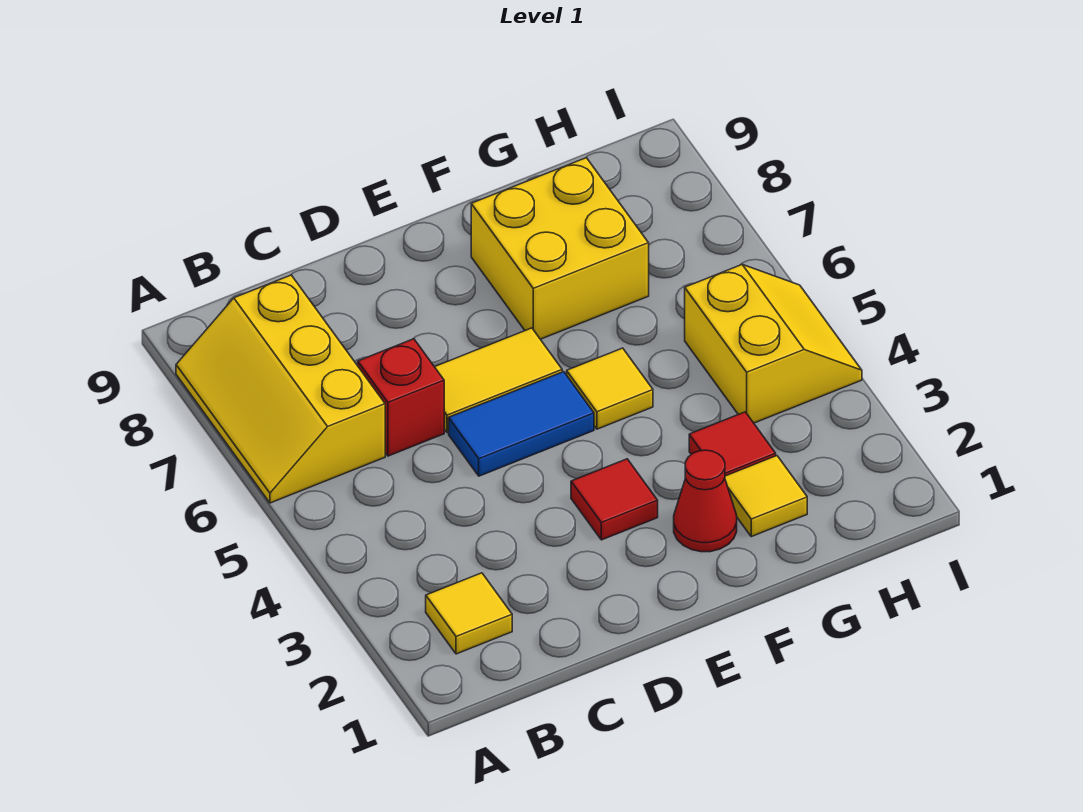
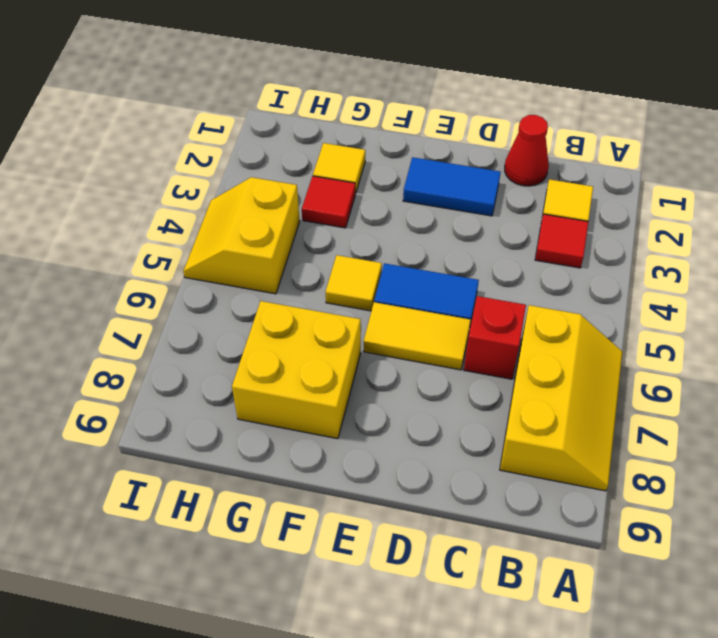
none -> blue tile D2:E2 level 1
red tile E3 level 1 -> red tile B3 level 1
red cone F2 level 1 -> red cone C1 level 1

